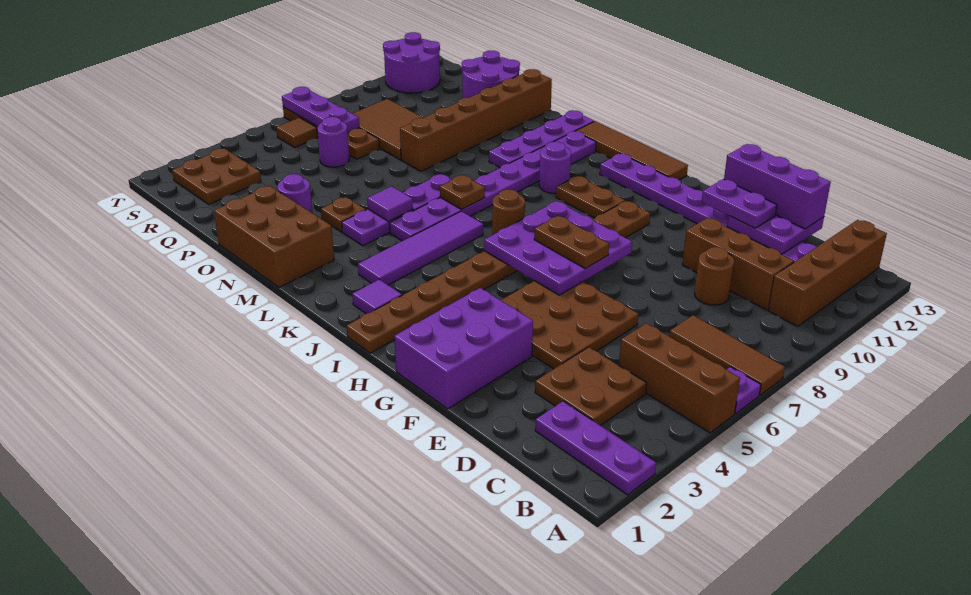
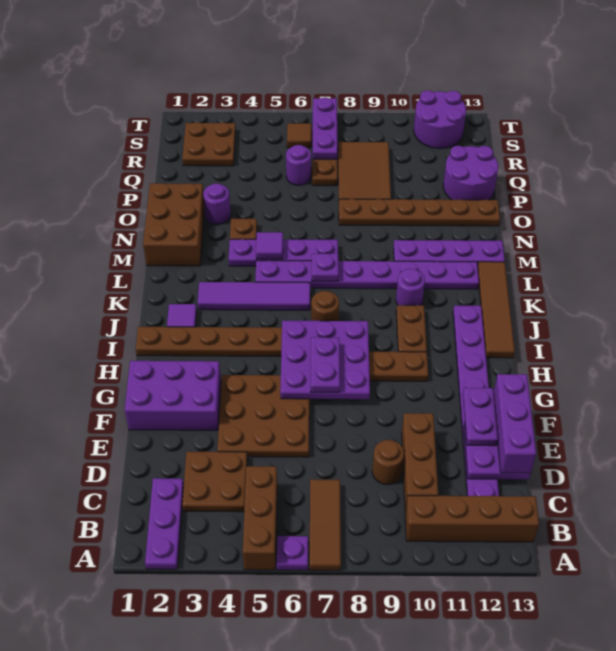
brown plate G7:H7 level 3 -> purple plate G7:H7 level 3
brown plate L7 level 2 -> purple plate L7 level 2
brown brick O8:O13 level 1 -> brown plate O8:O13 level 1

